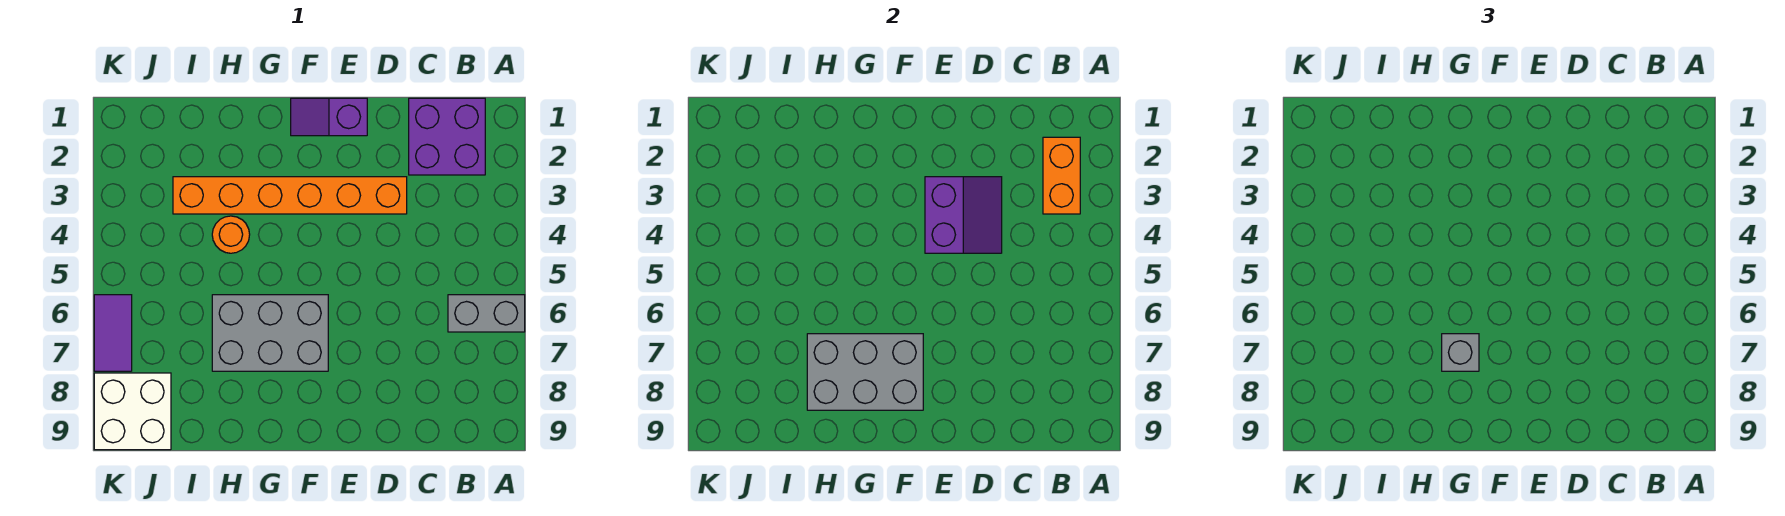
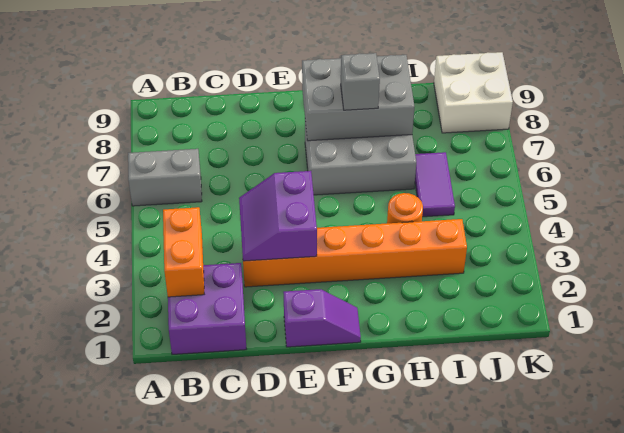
purple tile K6:K7 level 1 -> purple tile I5:I6 level 1

